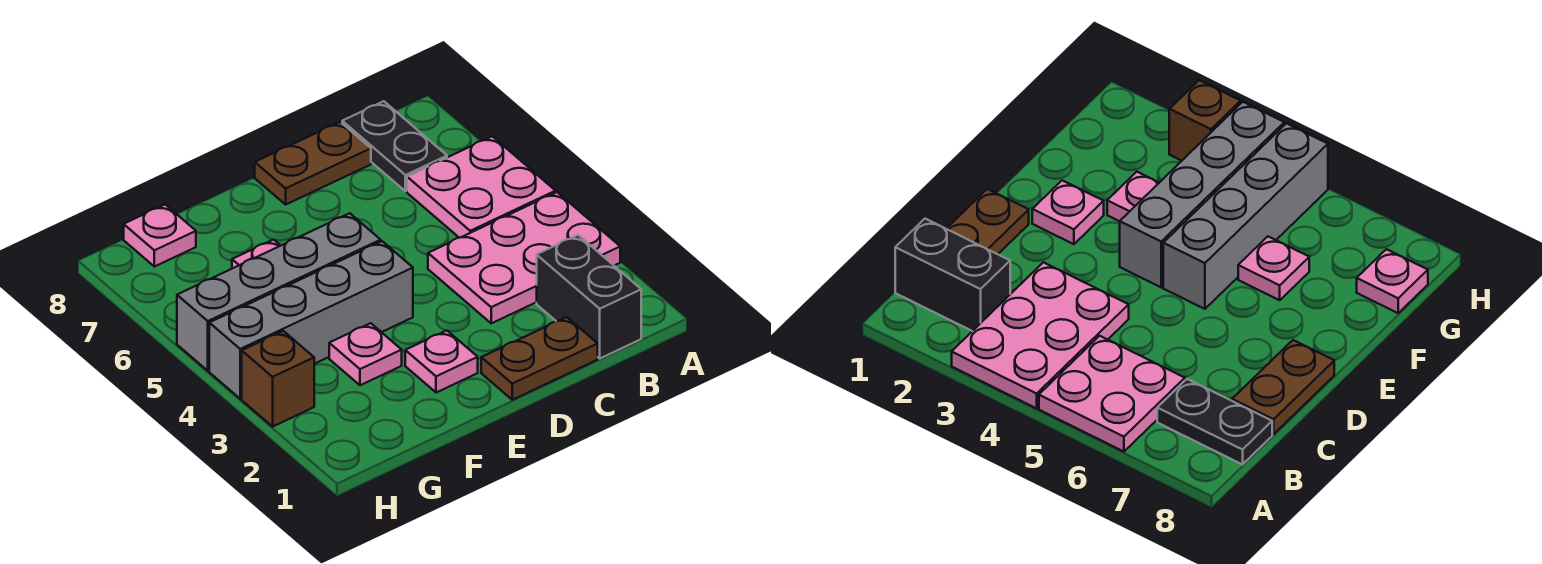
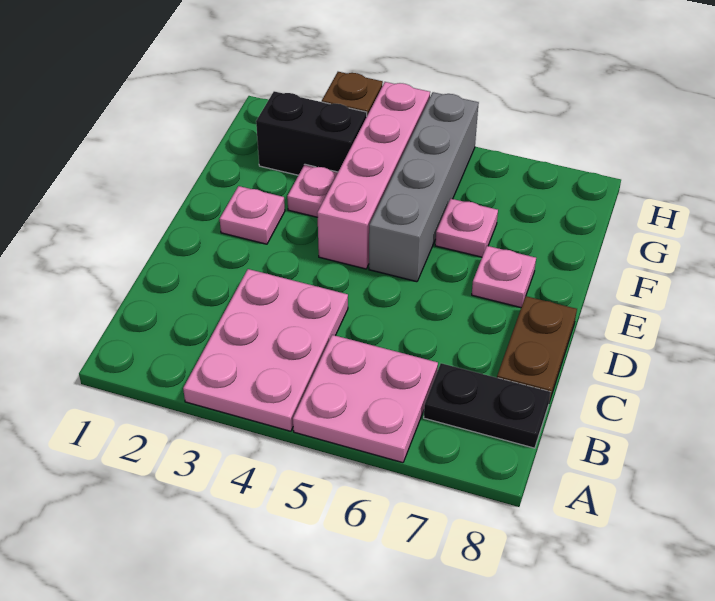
black brick B1:B2 level 1 -> black brick G2:G3 level 1
brown plate C1:D1 level 1 -> none
grey brick E4:H4 level 1 -> pink brick E4:H4 level 1
pink plate G8 level 1 -> pink plate E7 level 1

